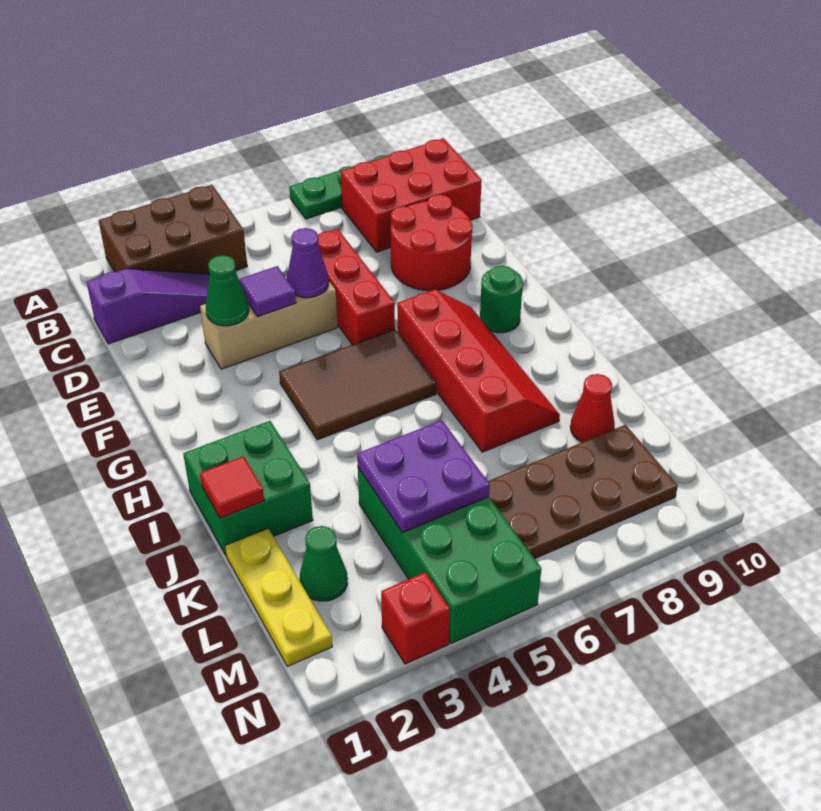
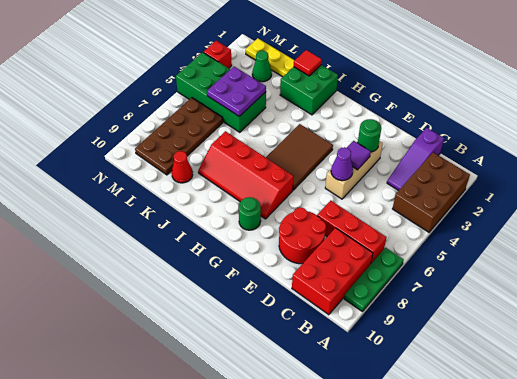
red brick D6:F6 level 1 -> red brick B7:D7 level 1
green cone E3 level 2 -> green round brick E3 level 2

